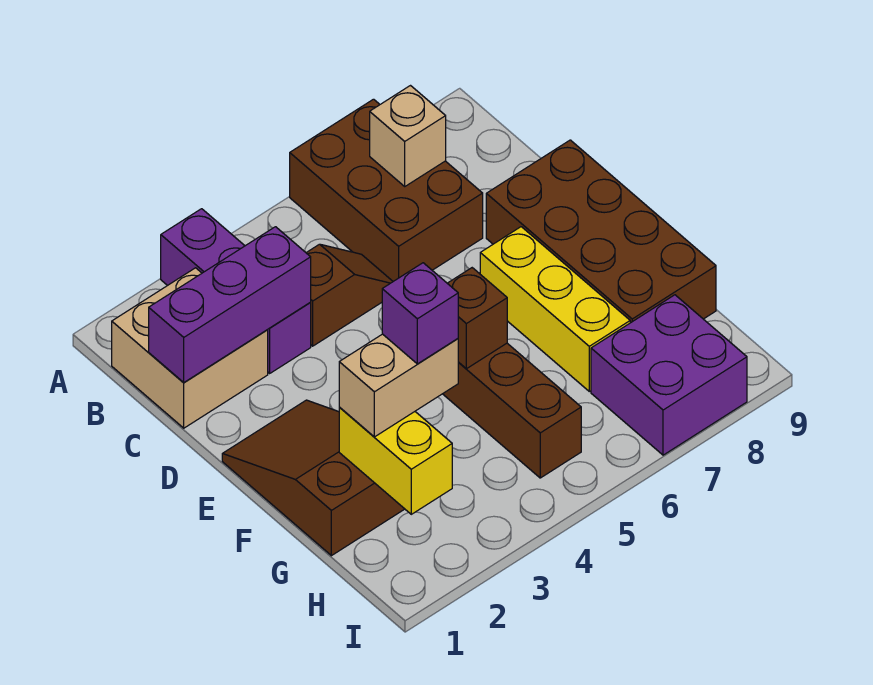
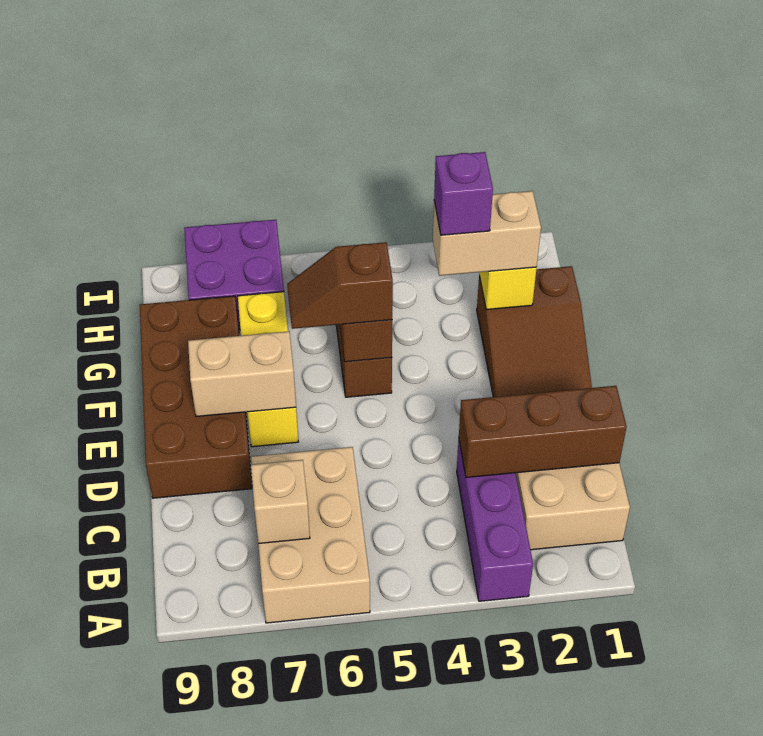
brown brick A6:C7 level 1 -> tan brick A6:C7 level 1
purple brick C1:C3 level 2 -> brown brick C1:C3 level 2
brown slope C4:C5 level 1 top 4 -> brown slope F5:F6 level 3 top 5
none -> tan brick E7:E8 level 2

